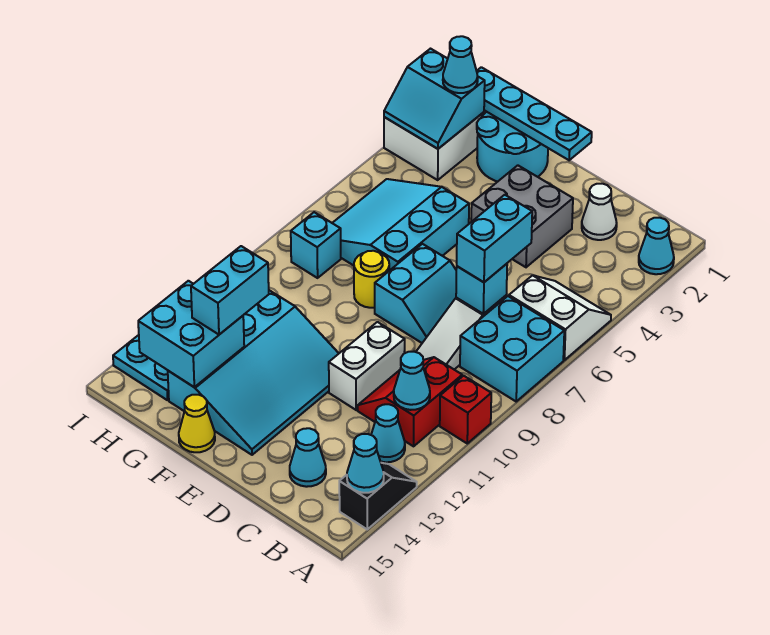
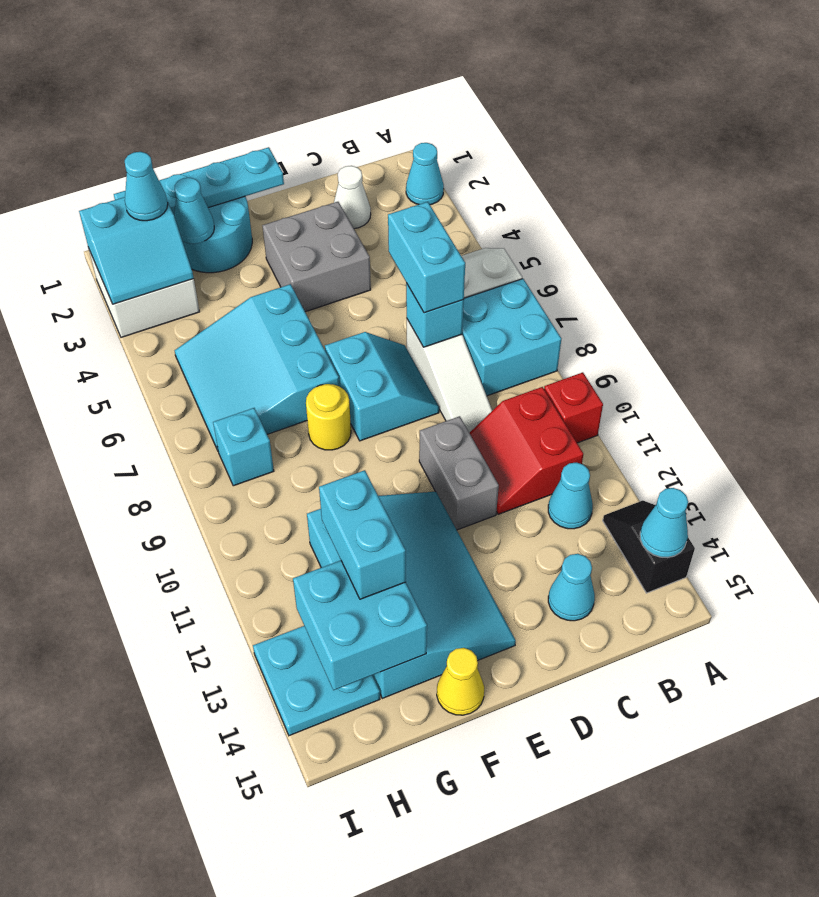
cyan cone B11 level 2 -> cyan cone G2 level 2
white brick D10:D11 level 1 -> grey brick D10:D11 level 1

